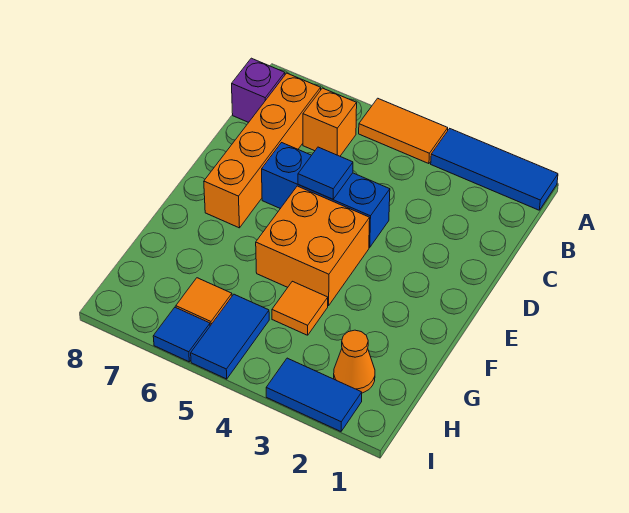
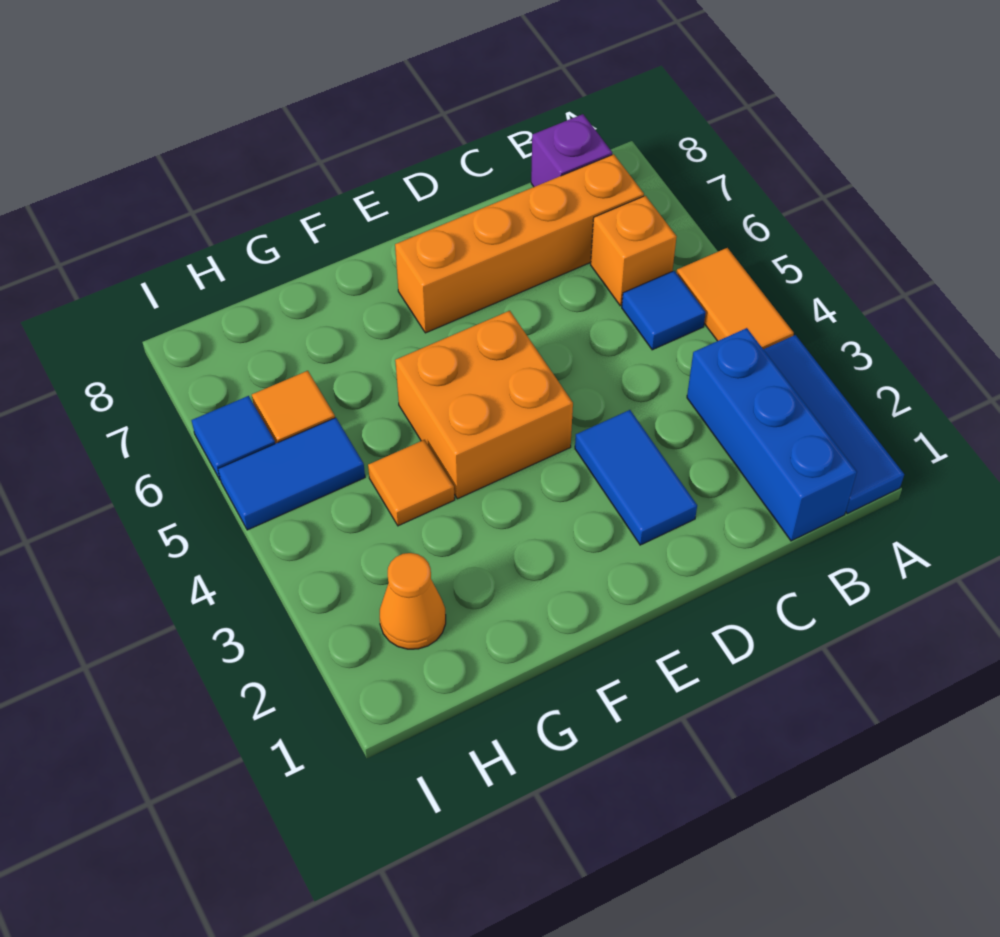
blue brick D4:D6 level 1 -> blue brick B1:B3 level 1
blue tile D5 level 2 -> blue tile B5 level 1
blue tile I2:I3 level 1 -> blue tile D2:D3 level 1

